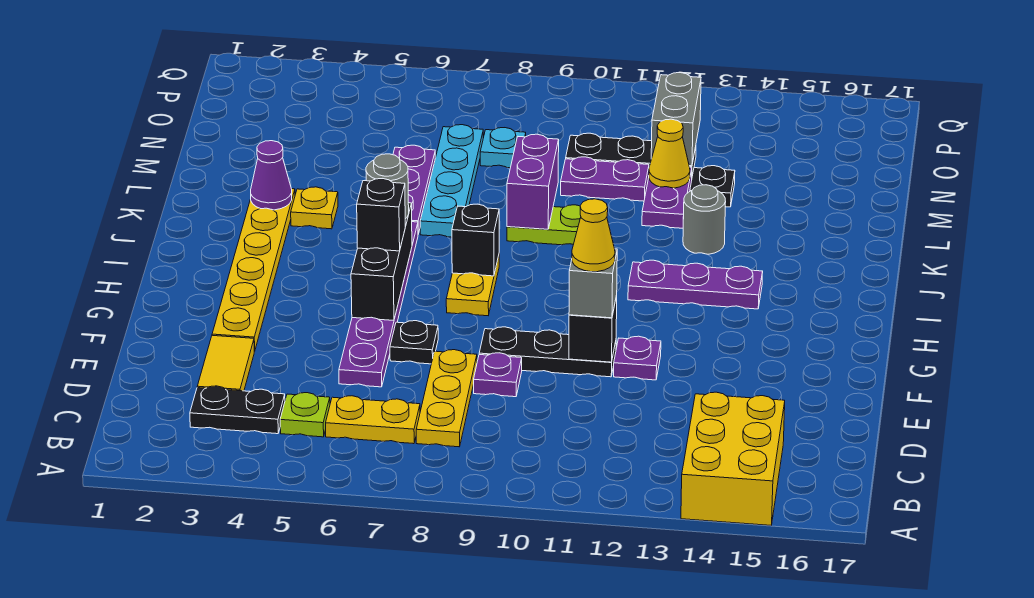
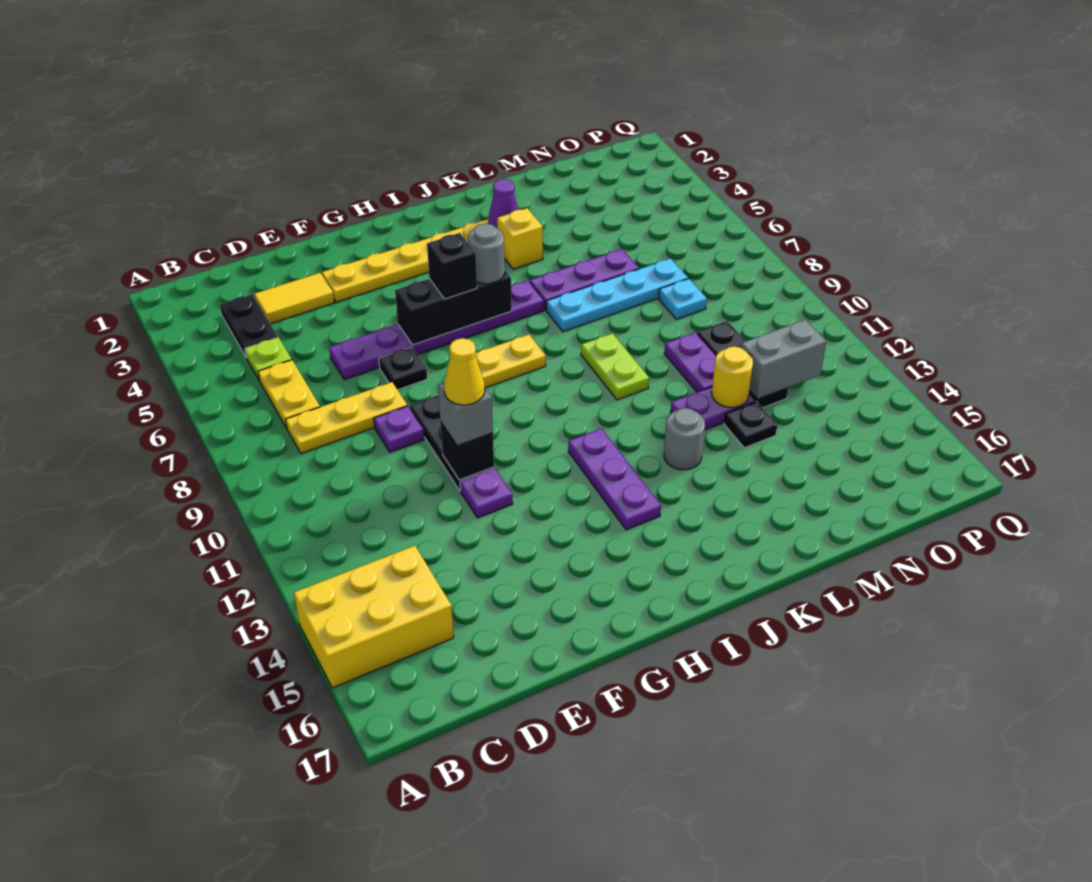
black brick I8 level 2 -> none
yellow plate K4 level 1 -> yellow brick K4 level 1
purple brick K9:L9 level 2 -> none
yellow cone M12 level 2 -> yellow round brick M12 level 2

